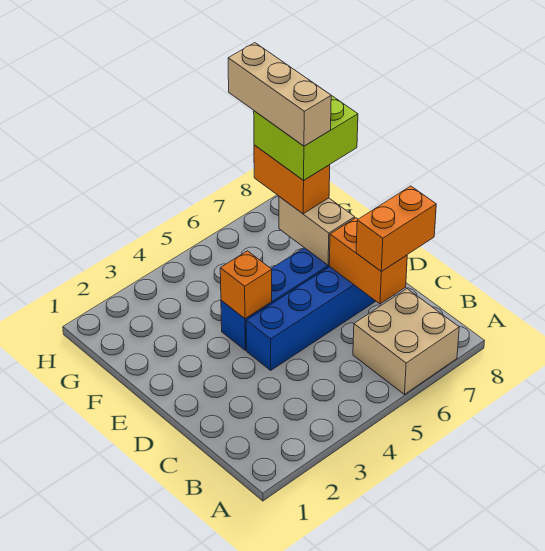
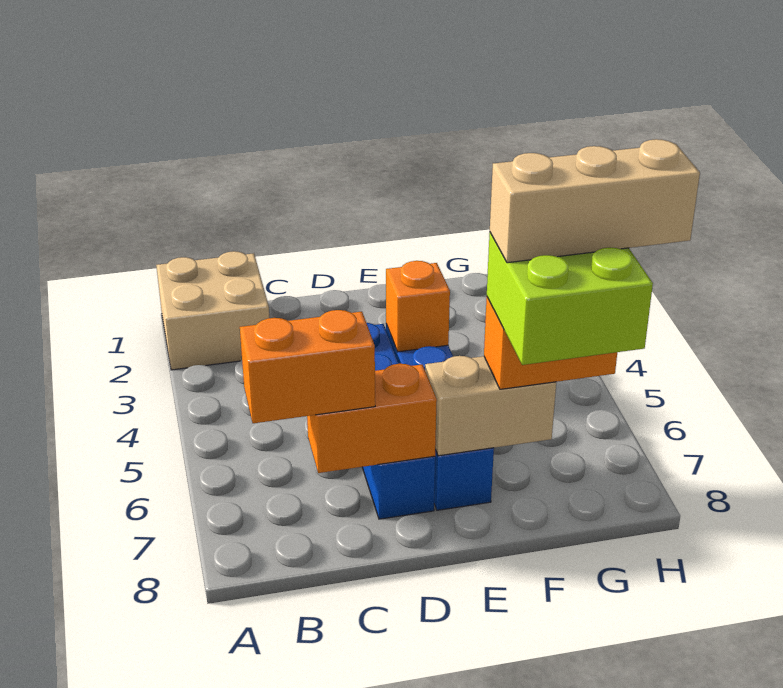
tan brick A6:B7 level 1 -> tan brick A1:B2 level 1
orange brick C7:C8 level 3 -> orange brick B7:C7 level 3

